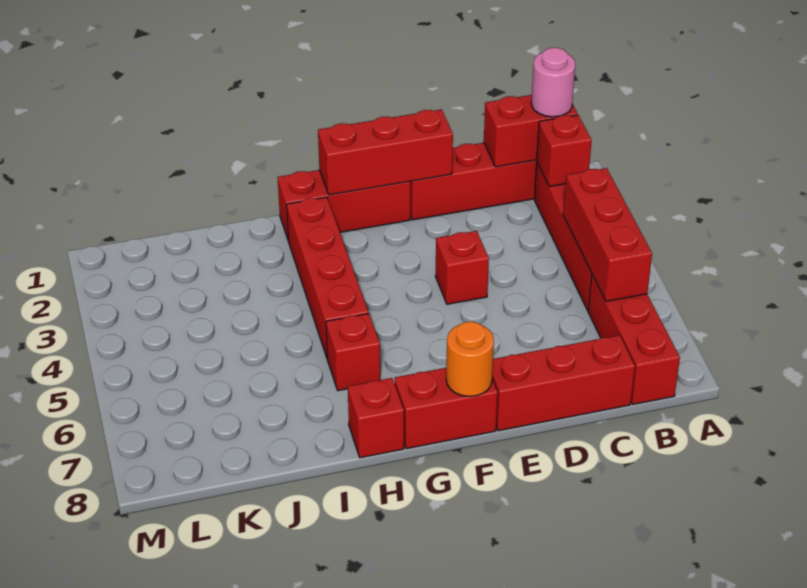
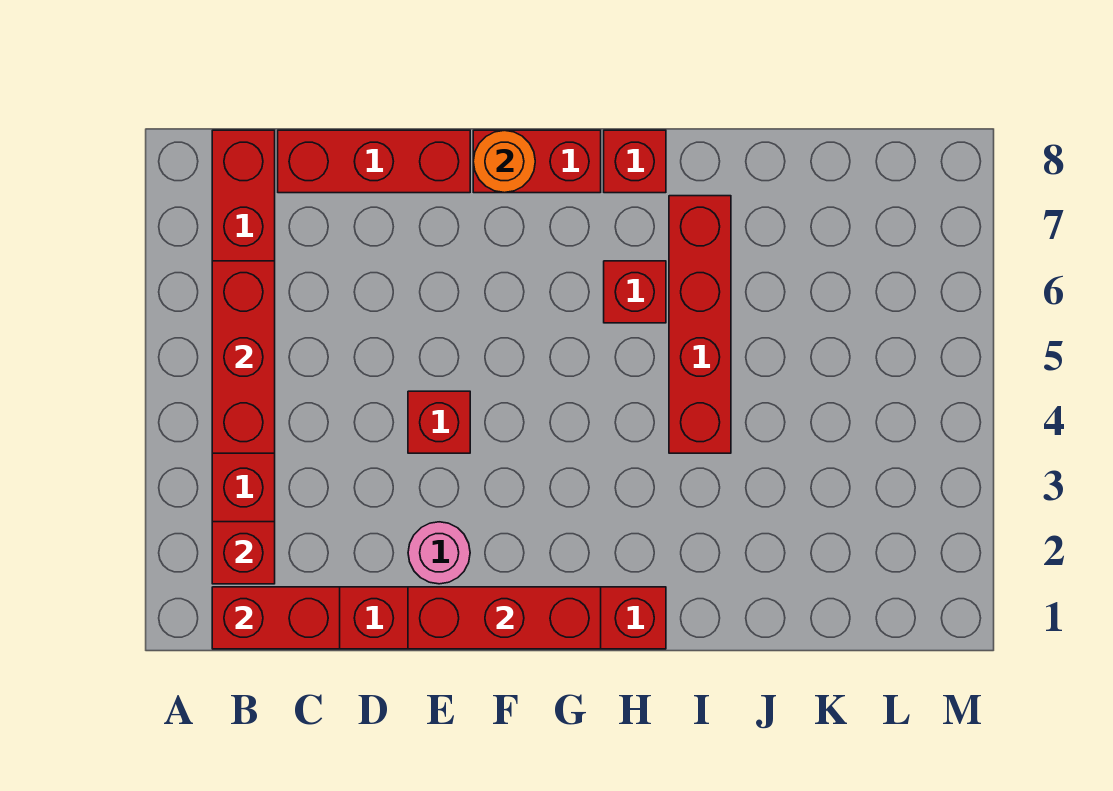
pink round brick B1 level 3 -> pink round brick E2 level 1
red brick H2:H5 level 1 -> red brick I4:I7 level 1

